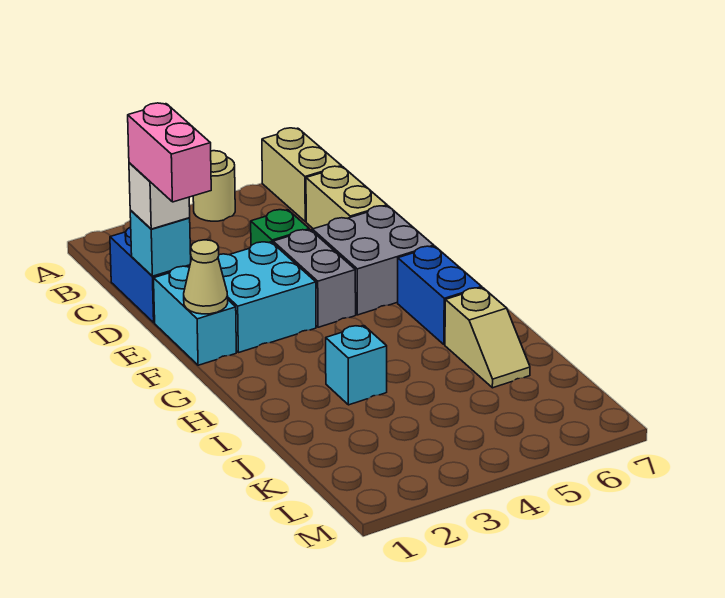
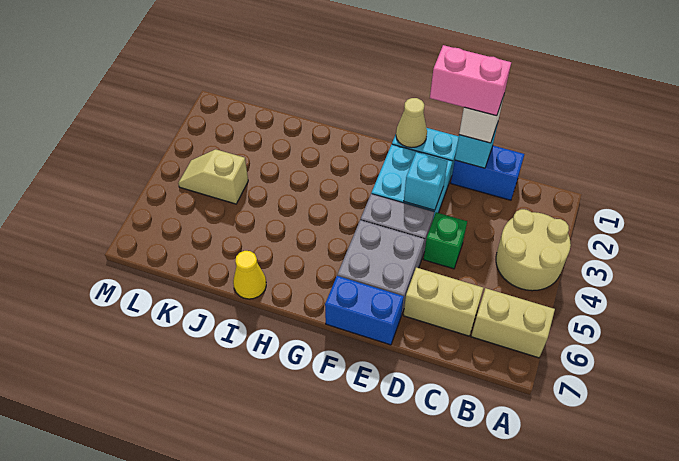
tan round brick A4 level 1 -> tan round brick A3:B4 level 1
blue brick G6:H6 level 1 -> blue brick E7:F7 level 1
cyan brick I3 level 1 -> cyan brick E3 level 2
tan slope I6:J6 level 1 top I -> tan slope K4:L4 level 1 top K
none -> yellow cone I7 level 1

